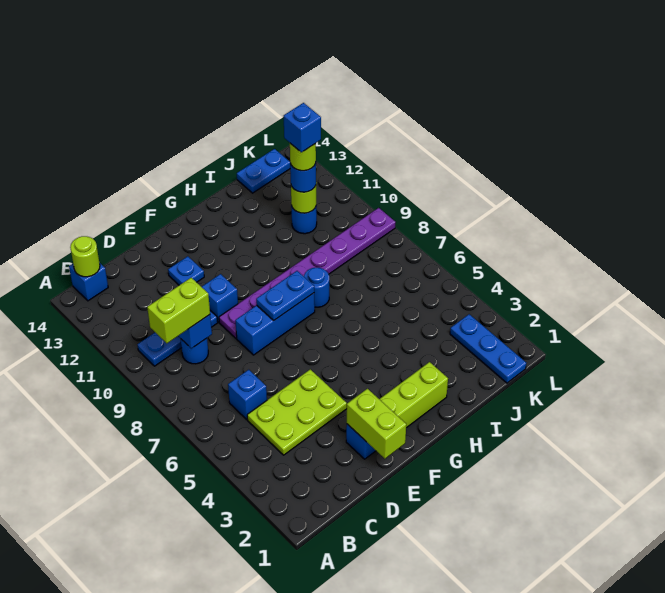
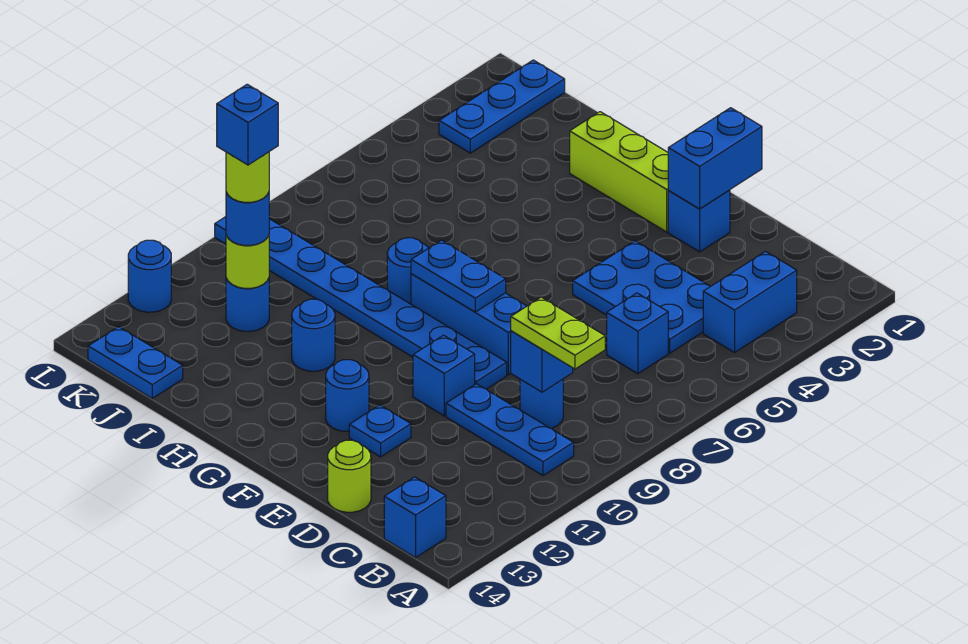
none -> blue brick B3:B4 level 1
lime brick B9:C9 level 3 -> lime plate B9:C9 level 3
lime round brick B14 level 2 -> lime round brick D14 level 1
lime plate C4:E5 level 1 -> blue plate C4:E5 level 1
lime brick E1:E2 level 2 -> blue brick E1:E2 level 2
purple plate E9:L9 level 1 -> blue plate E9:L9 level 1
none -> blue round brick F12 level 1
none -> blue round brick H11 level 1
none -> blue round brick L12 level 1

